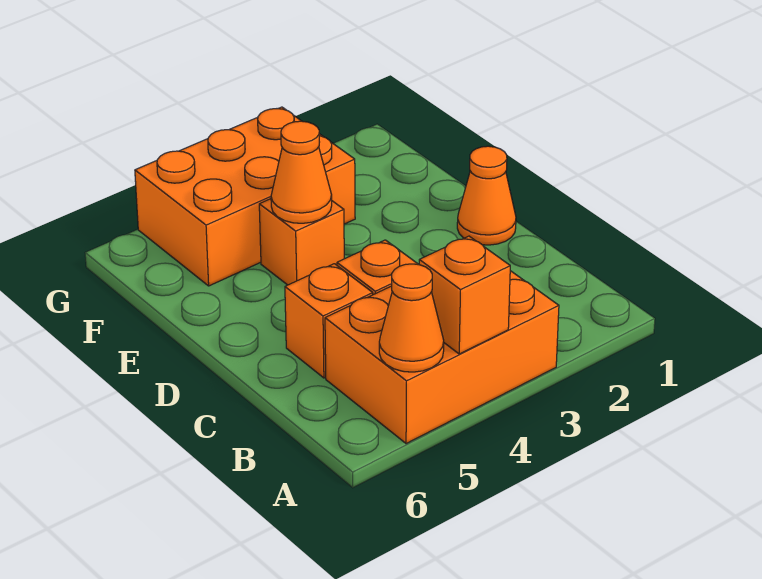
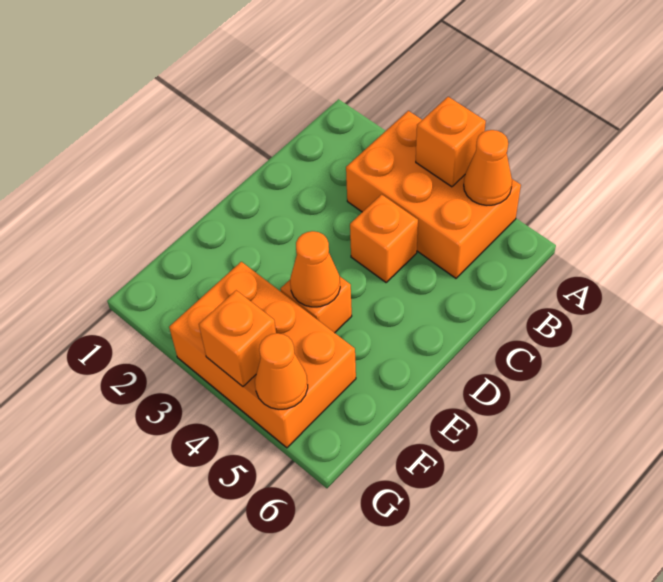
orange brick C5 level 1 -> orange brick G4 level 2
orange cone D1 level 1 -> orange cone G5 level 2

